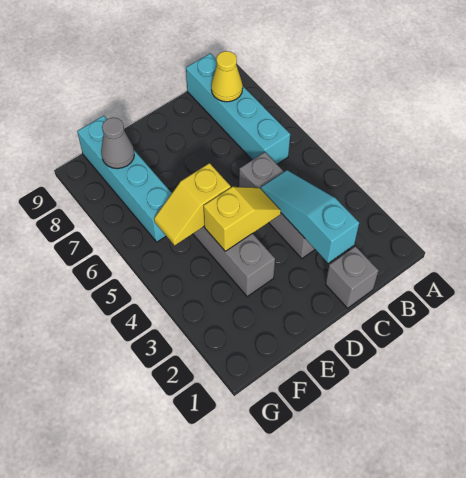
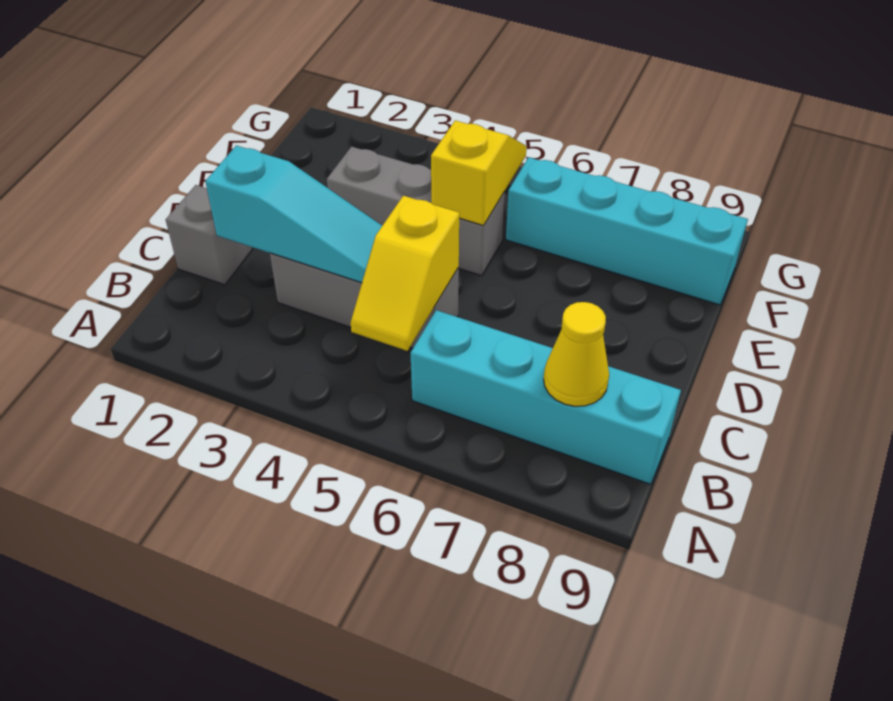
yellow slope D4:E4 level 2 top E -> yellow slope B5:C5 level 2 top C
grey cone F8 level 2 -> none

